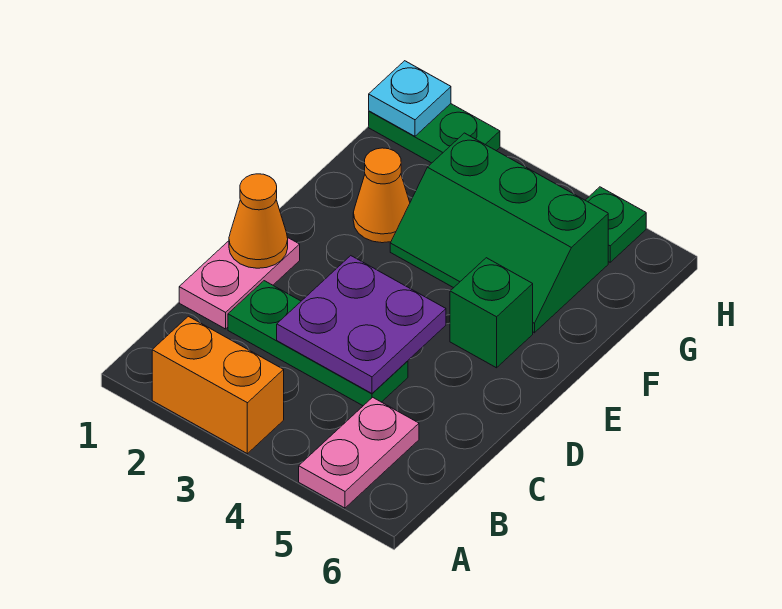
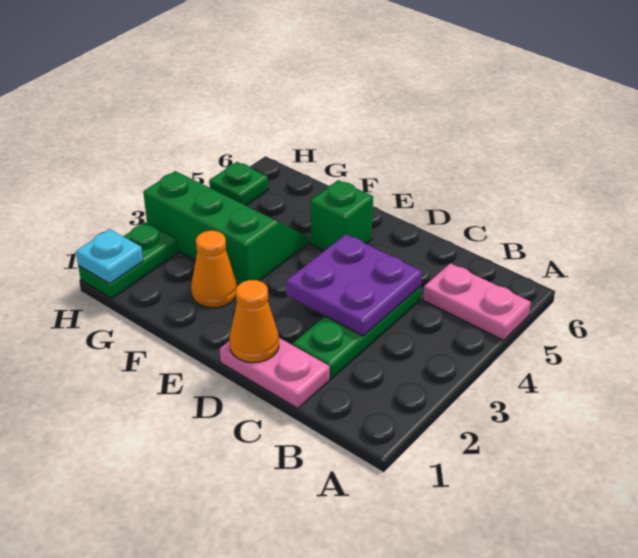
orange brick A2:A3 level 1 -> none
green slope F3:G5 level 1 top G -> green slope F3:H4 level 1 top 3

